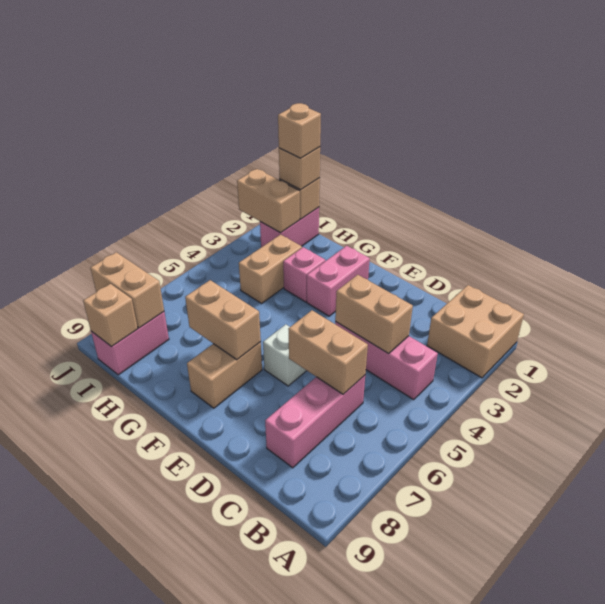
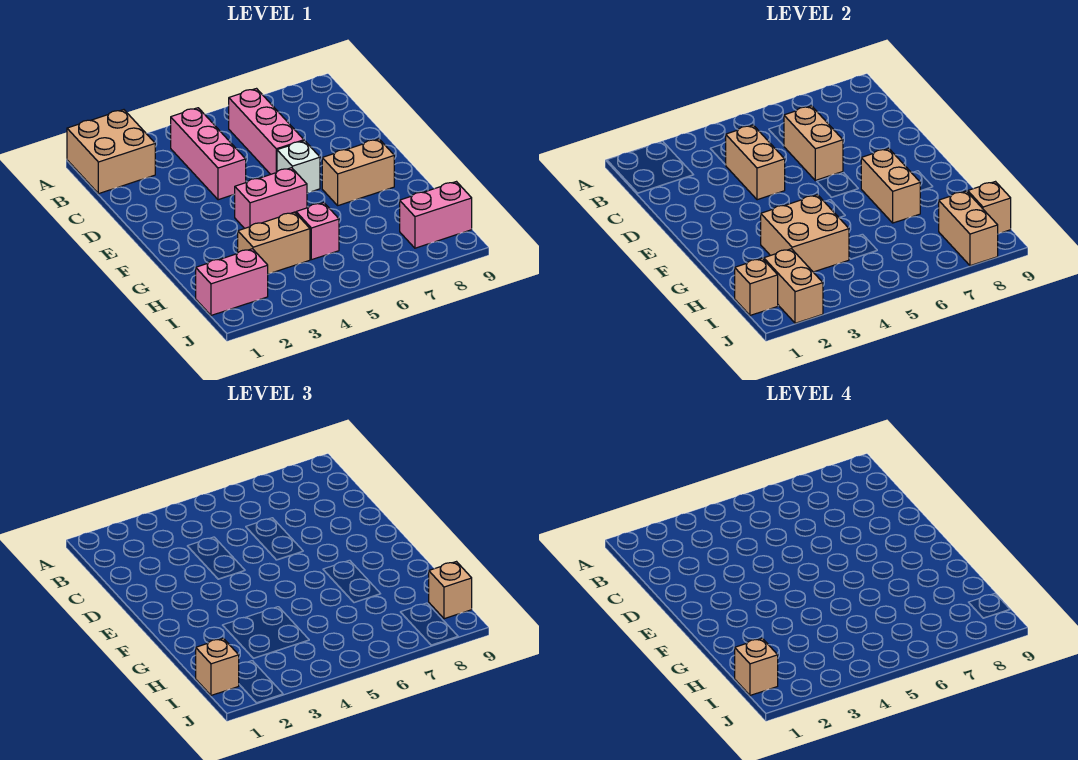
pink brick C6:C8 level 1 -> pink brick B6:D6 level 1
pink brick F2:F3 level 1 -> pink brick F4:F5 level 1
pink brick G3 level 1 -> pink brick H5 level 1
none -> tan brick G3:H4 level 2
none -> tan brick I9 level 3

